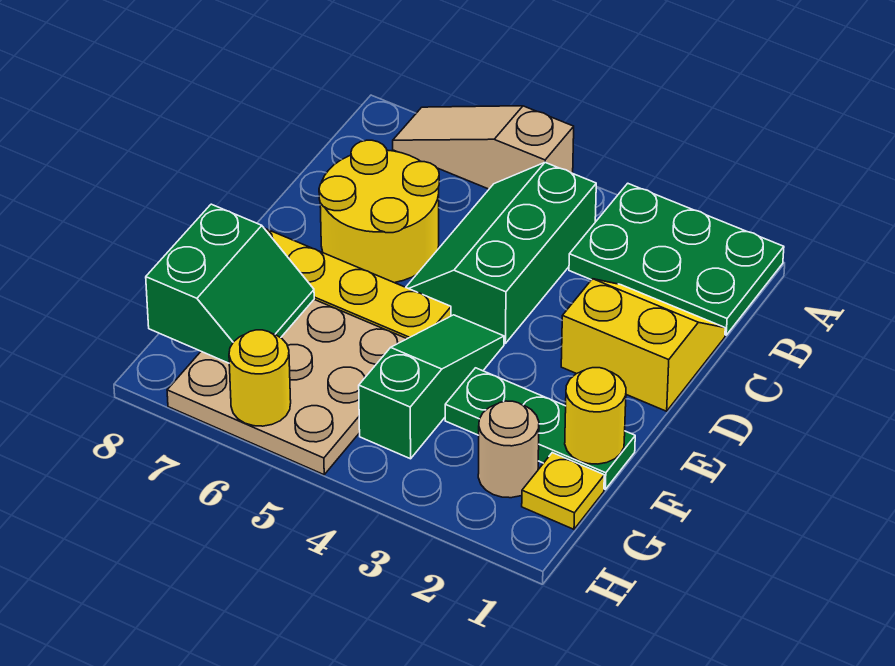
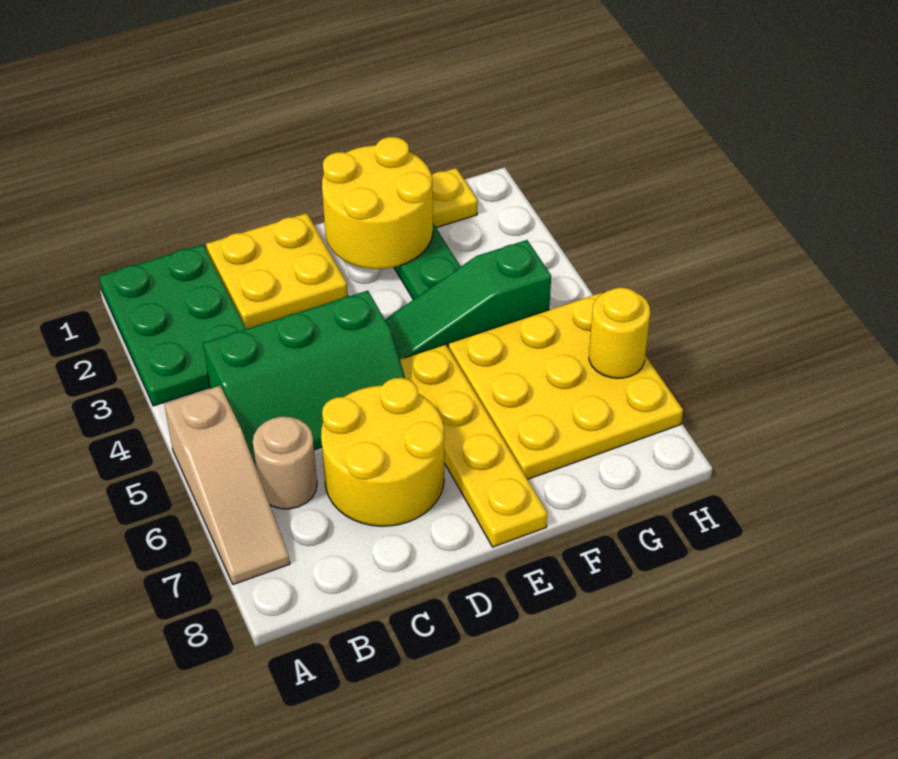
yellow slope C1:D2 level 1 top D -> yellow plate C1:D2 level 1
yellow round brick F1 level 2 -> yellow round brick E1:F2 level 2
tan plate F5:H7 level 1 -> yellow plate F5:H7 level 1
green slope F7:G8 level 2 top 8 -> none
tan round brick G2 level 1 -> tan round brick B6 level 1

